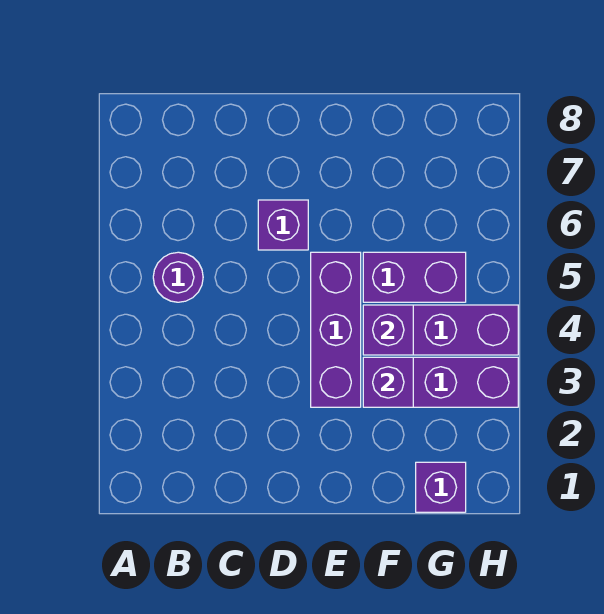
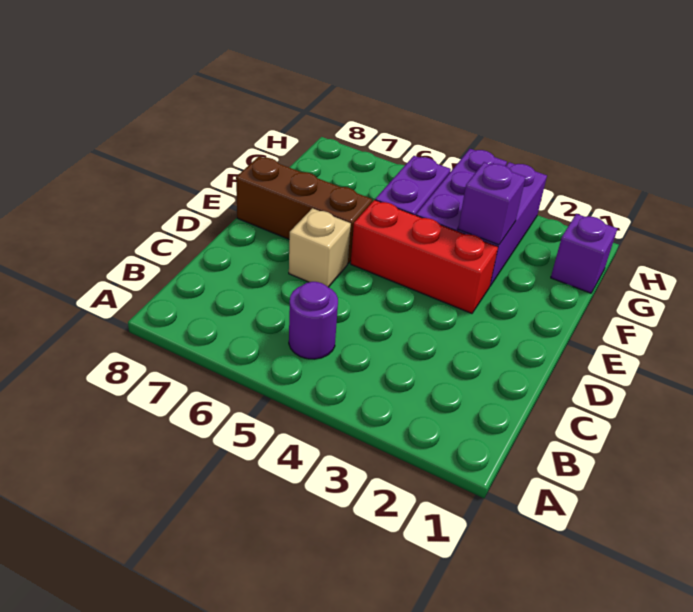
purple brick D6 level 1 -> tan brick D6 level 1
purple brick E3:E5 level 1 -> red brick E3:E5 level 1
none -> brown brick E6:E8 level 1
purple brick F4 level 2 -> none

